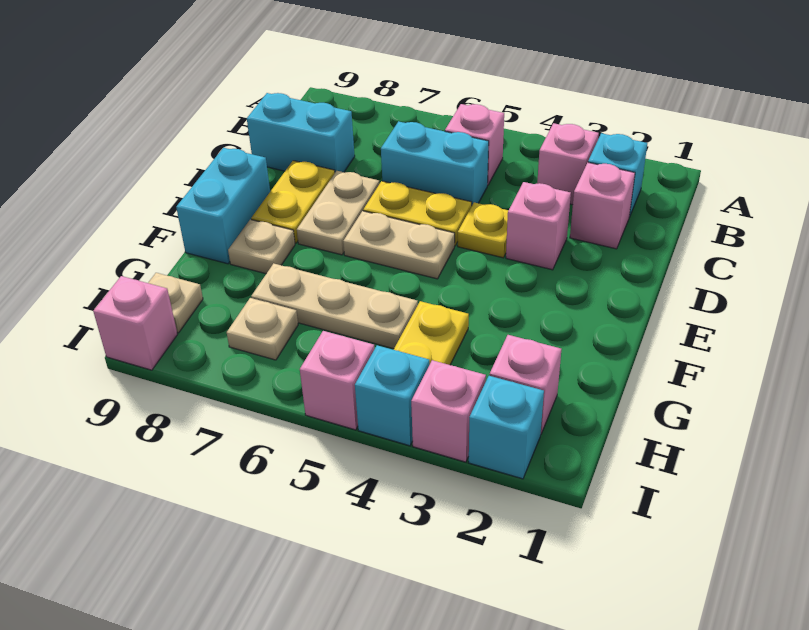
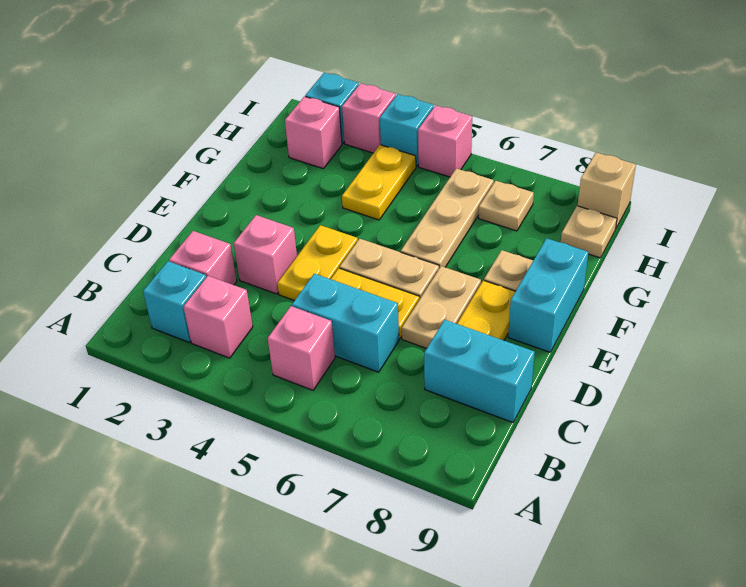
yellow plate D4 level 1 -> yellow plate D4:E4 level 1
tan plate G5:G7 level 1 -> tan plate F6:H6 level 1
pink brick I9 level 1 -> tan brick I9 level 1

